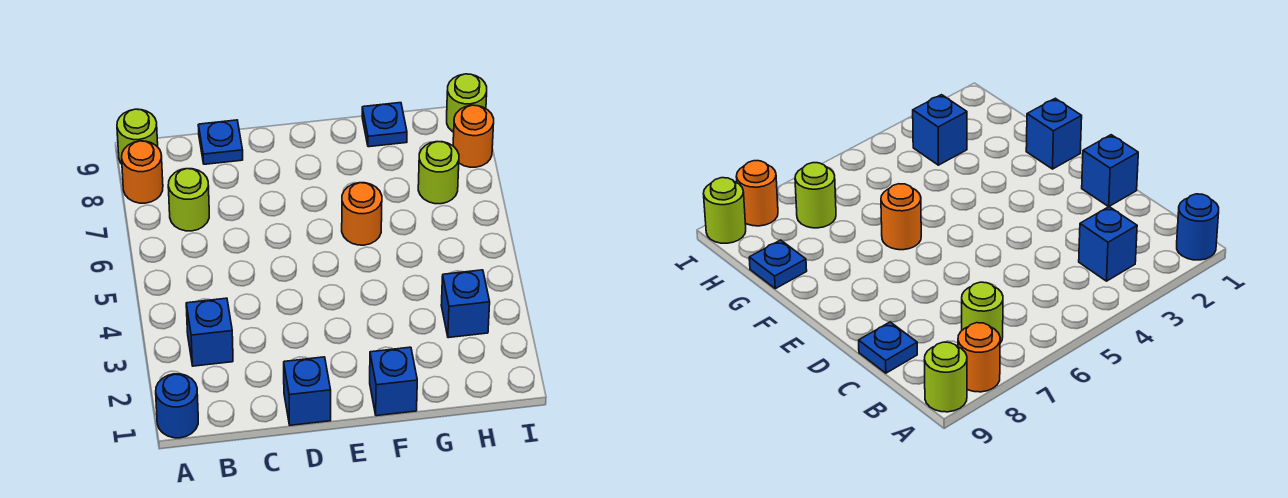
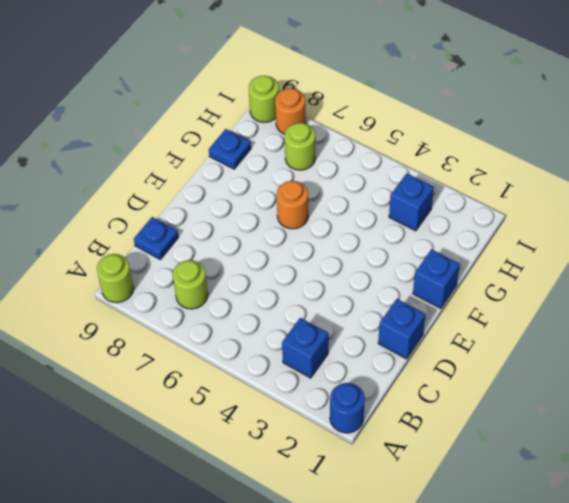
orange round brick A8 level 1 -> none

